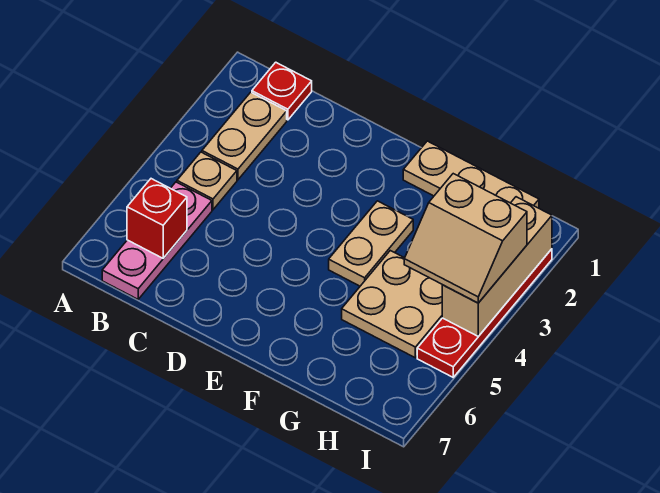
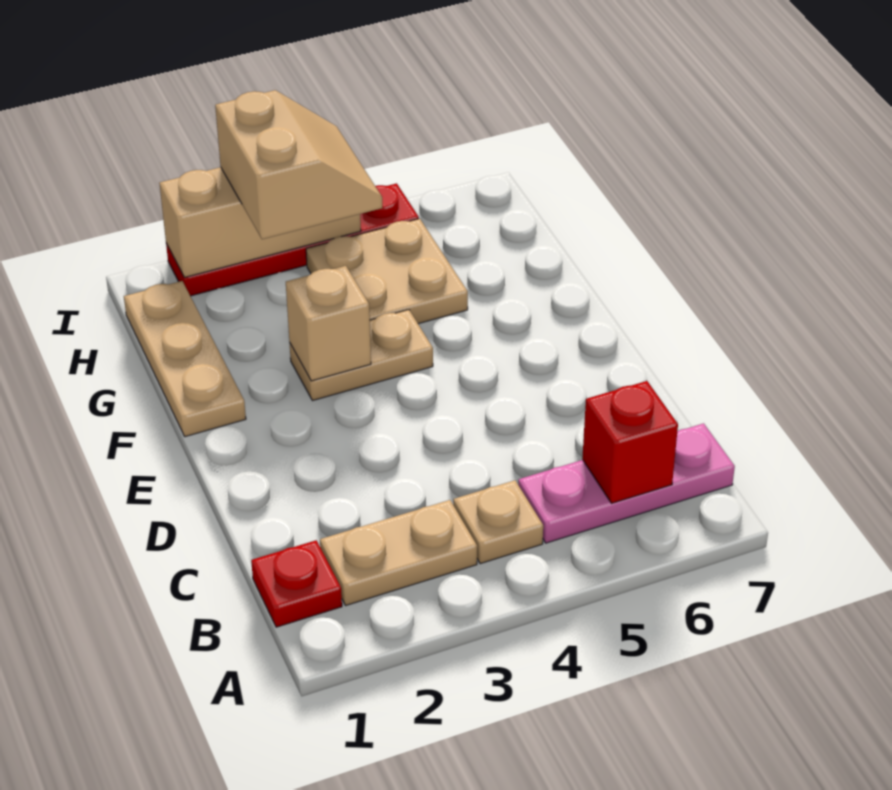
none -> tan brick F3 level 2

